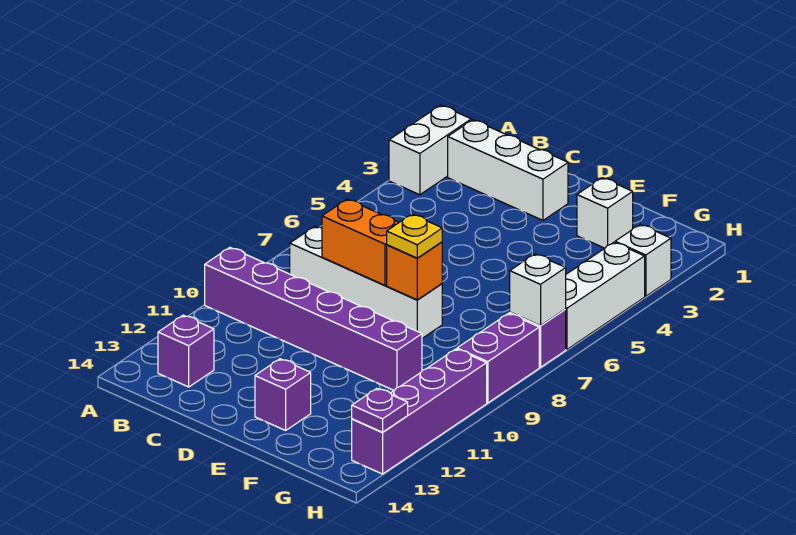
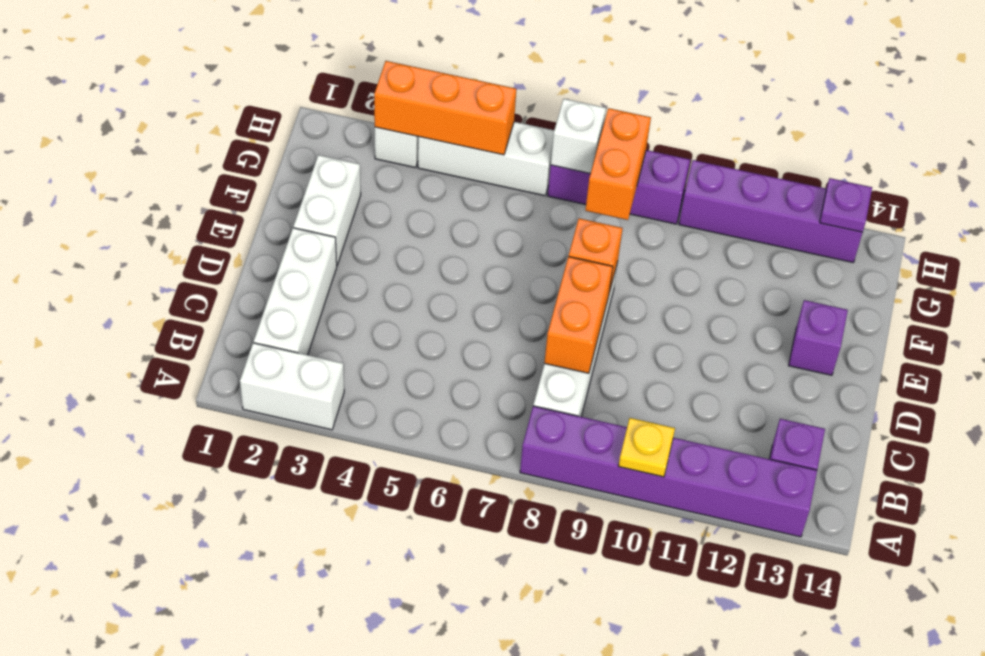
purple brick A10:F10 level 1 -> purple brick A8:A13 level 1
yellow plate E8 level 3 -> yellow plate A10 level 2
white brick F2 level 1 -> white brick E2:F2 level 1
none -> orange brick G8:H8 level 2
none -> orange brick H3:H5 level 2

